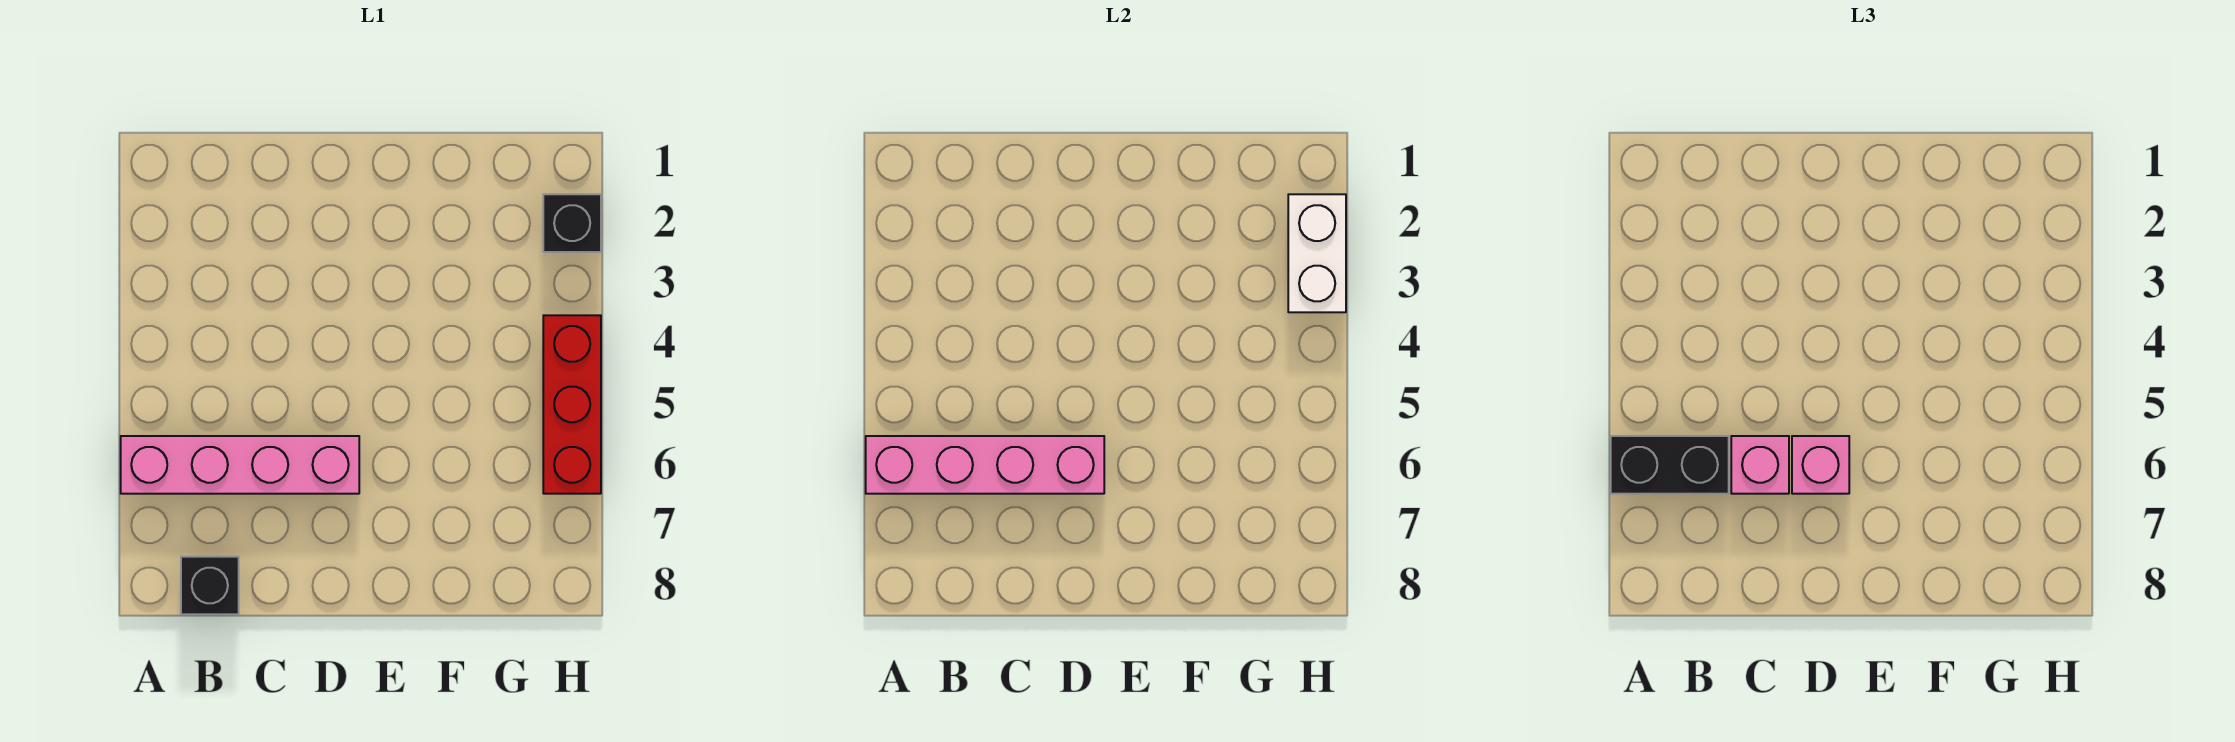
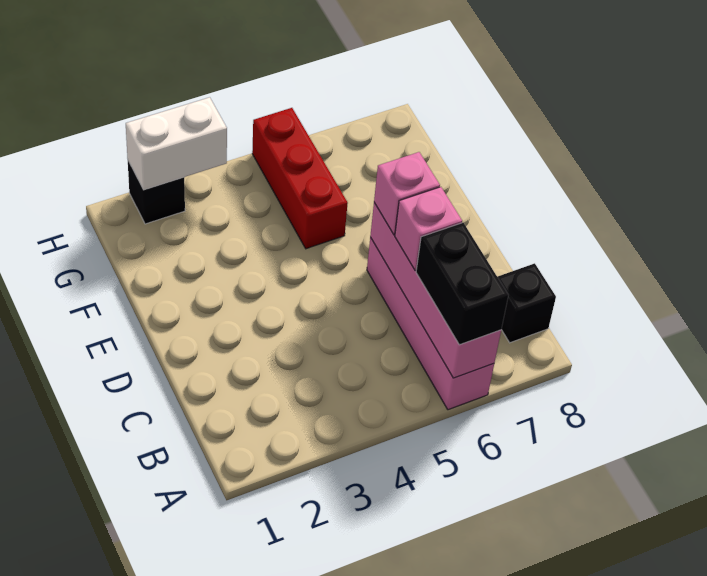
red brick H4:H6 level 1 -> red brick F5:H5 level 1

